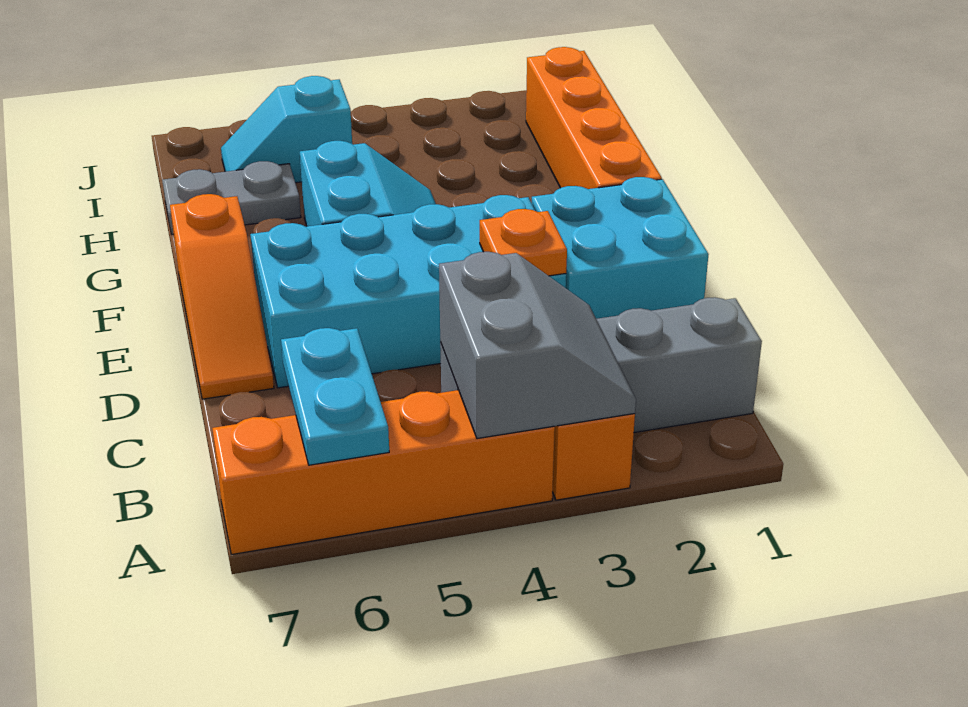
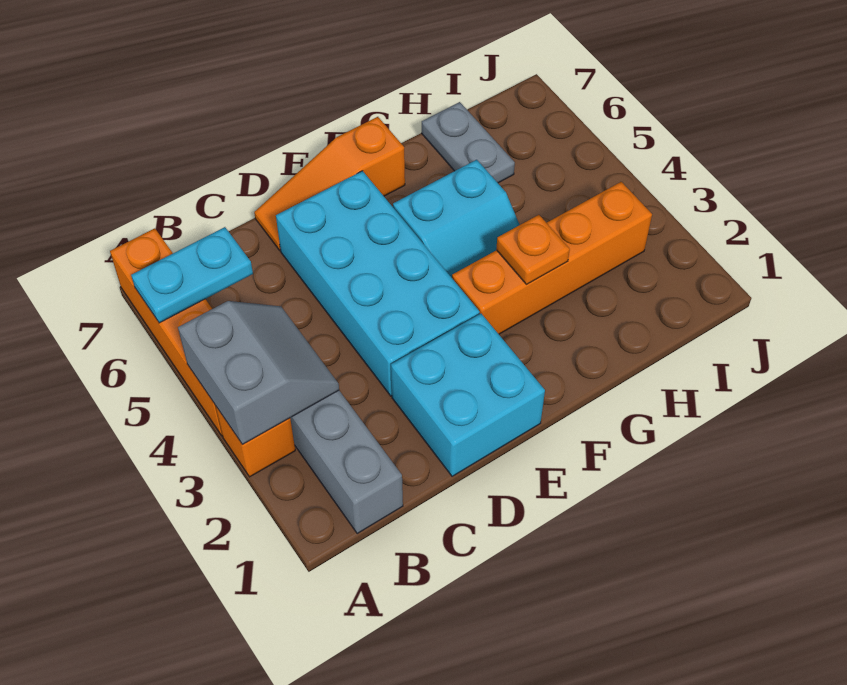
grey slope A3:B4 level 2 top 4 -> grey slope A3:B4 level 2 top A
orange plate D3 level 2 -> orange plate G3 level 2
orange brick F1:I1 level 1 -> orange brick F3:I3 level 1
cyan slope I5:I6 level 1 top 5 -> none

